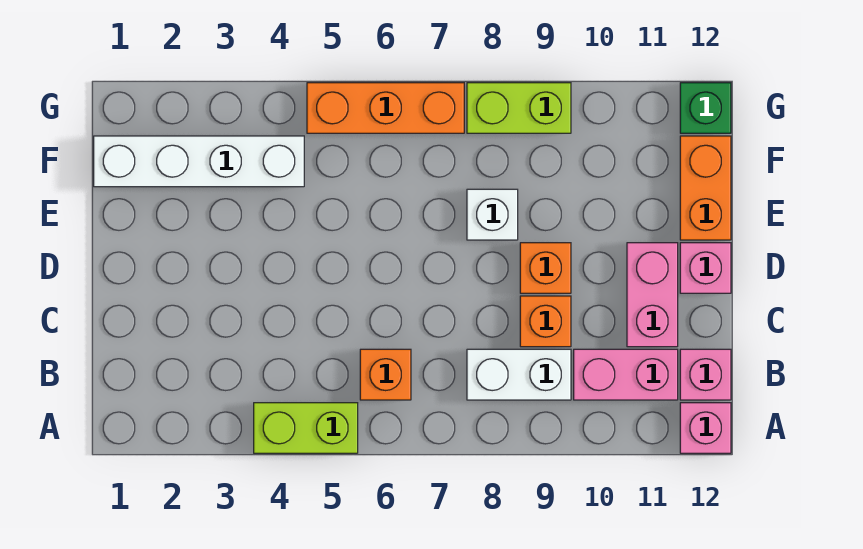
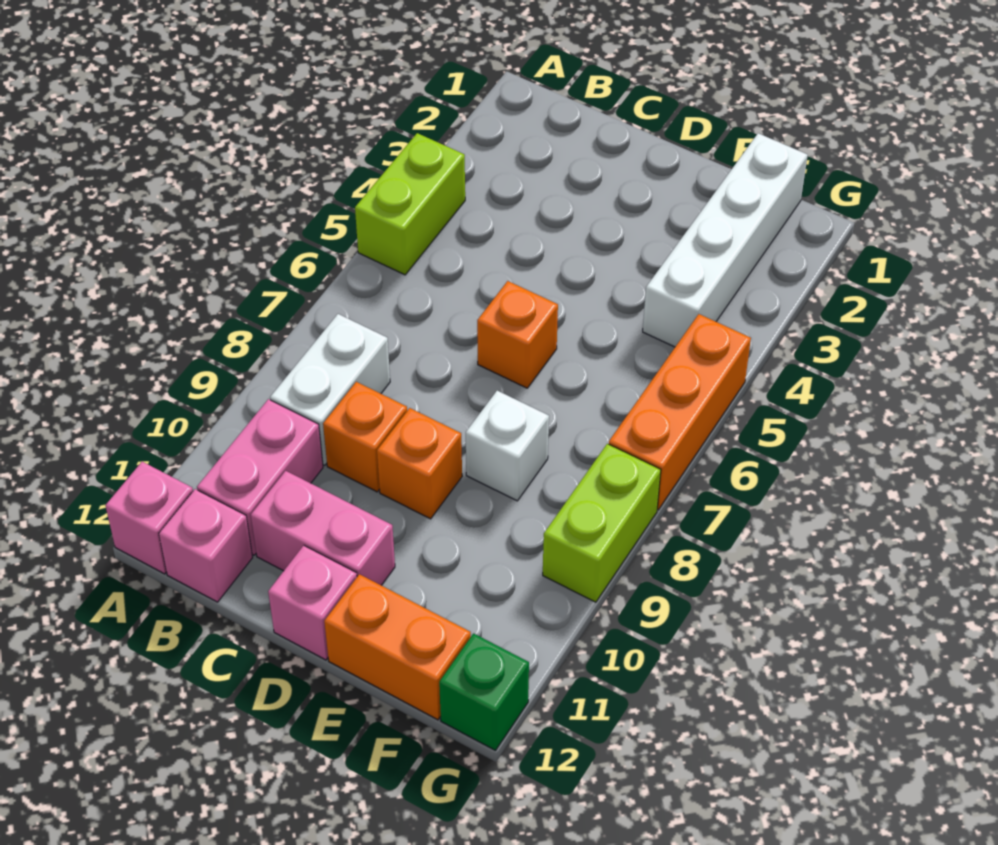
orange brick B6 level 1 -> orange brick D6 level 1

